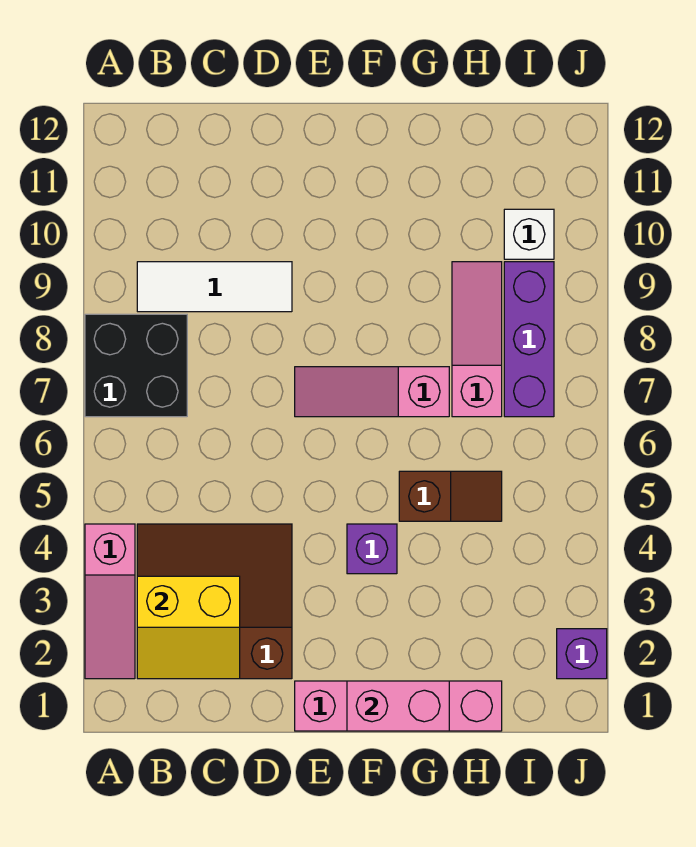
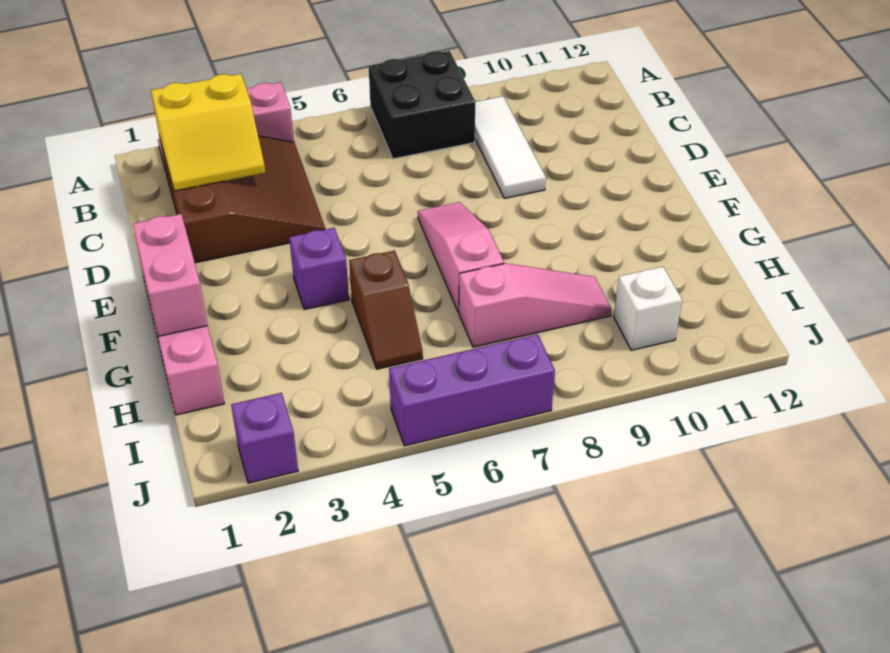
yellow slope B2:C3 level 2 top 3 -> yellow slope B2:C3 level 2 top B
purple brick I7:I9 level 1 -> purple brick J5:J7 level 1

